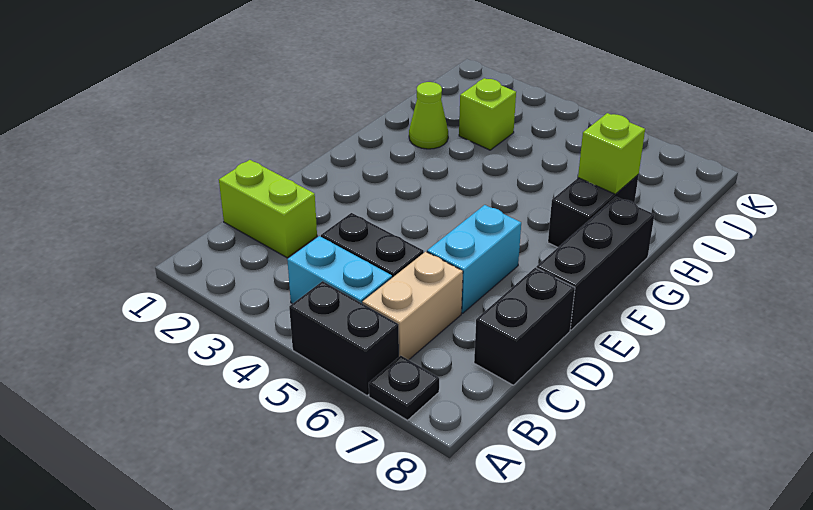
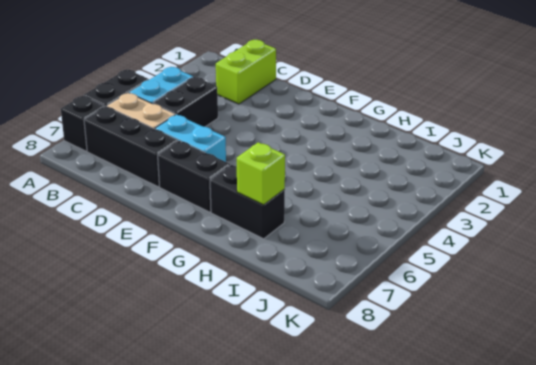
black plate A7 level 1 -> black brick A7 level 1
black brick C8:D8 level 1 -> black brick E7:F7 level 1
black brick E8:G8 level 1 -> black brick B7:D7 level 1
lime cone H2 level 1 -> none
lime brick I3 level 1 -> none

